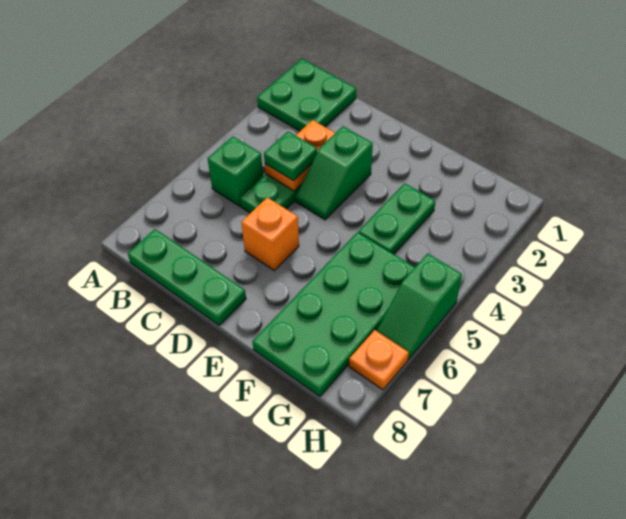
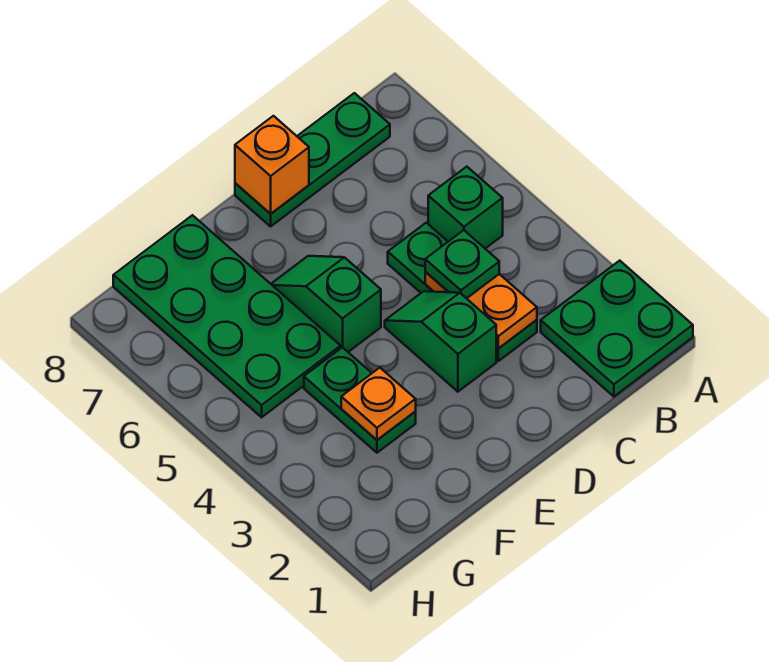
orange brick D6 level 1 -> orange brick D8 level 2
green slope H5:H6 level 1 top 5 -> green slope E5:E6 level 1 top 5
orange plate H7 level 1 -> orange plate F3 level 2

